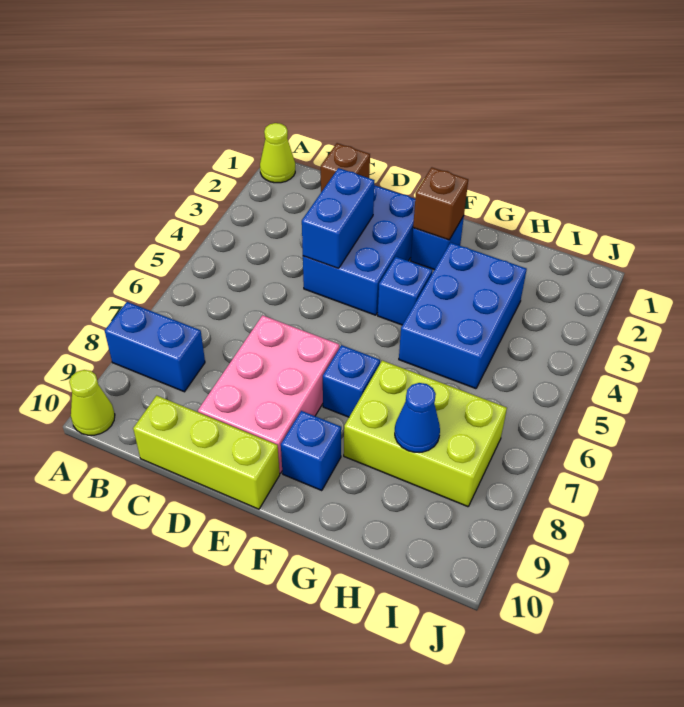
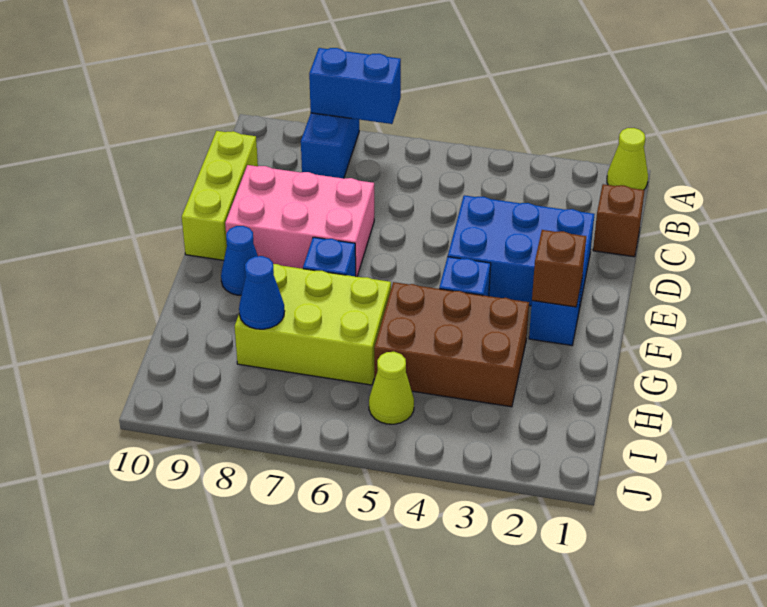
lime cone A10 level 1 -> lime cone I5 level 1
blue brick D3:D4 level 2 -> blue brick A7:A8 level 2
blue brick F9 level 1 -> blue cone F9 level 1
blue brick G3:H5 level 1 -> brown brick G3:H5 level 1
lime brick G7:I8 level 1 -> lime brick G6:H8 level 1

